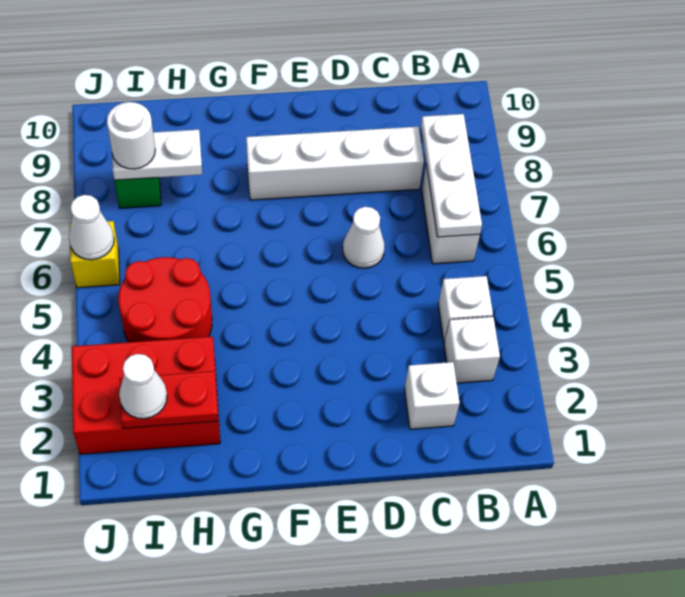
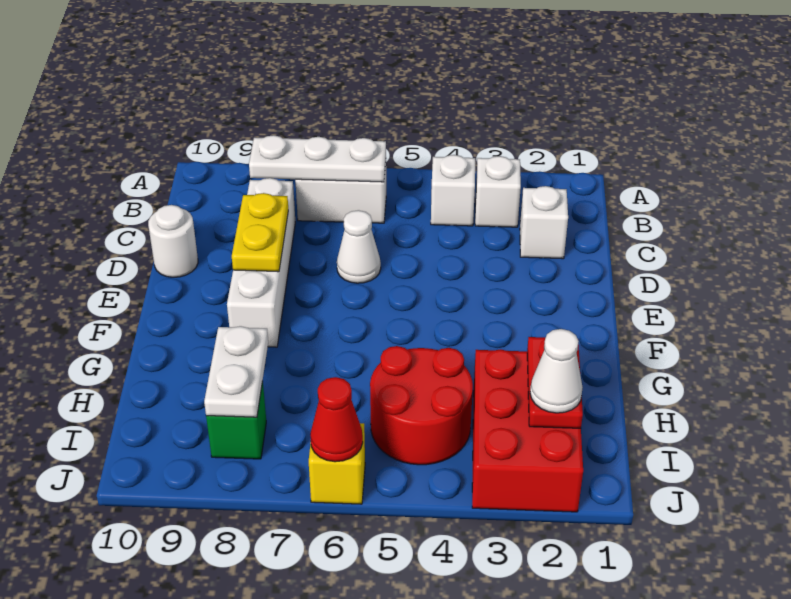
none -> yellow plate D8:E8 level 2
white round brick I8 level 3 -> white round brick D10 level 1
white cone J6 level 2 -> red cone J6 level 2

